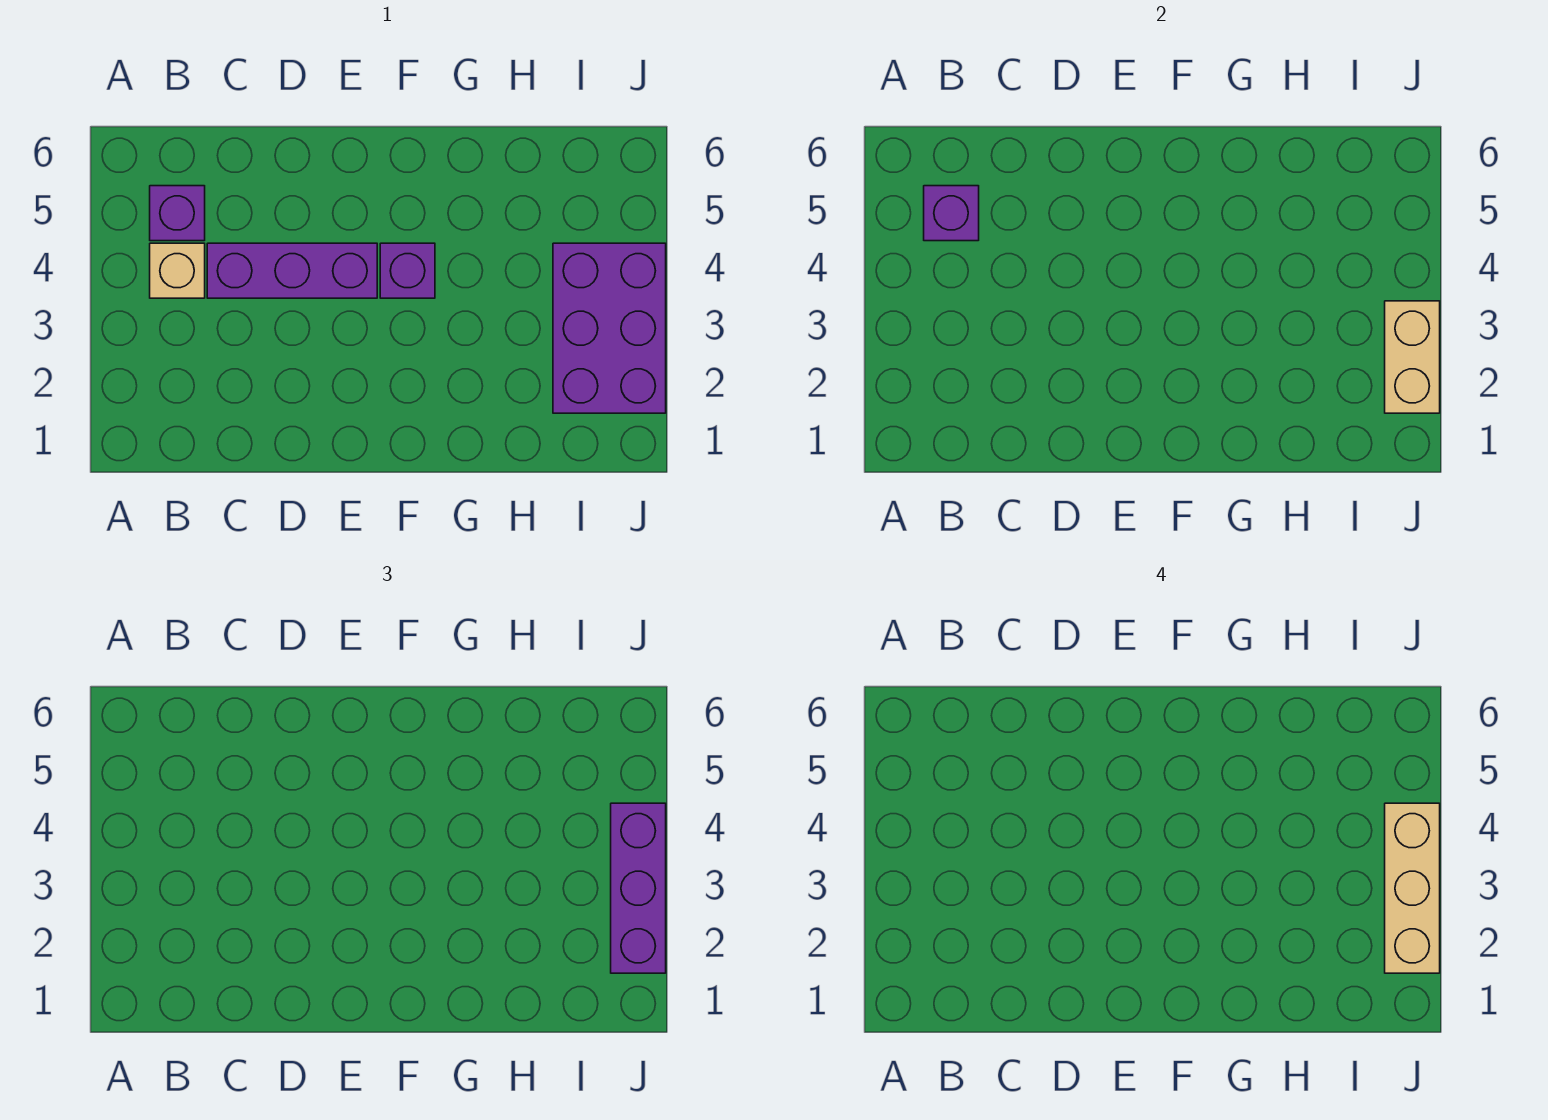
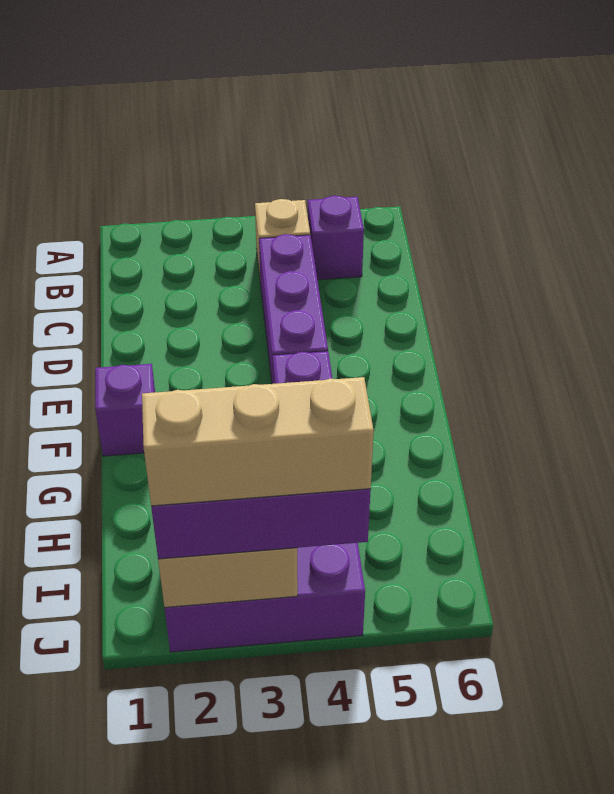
purple brick B5 level 2 -> purple brick F1 level 1

